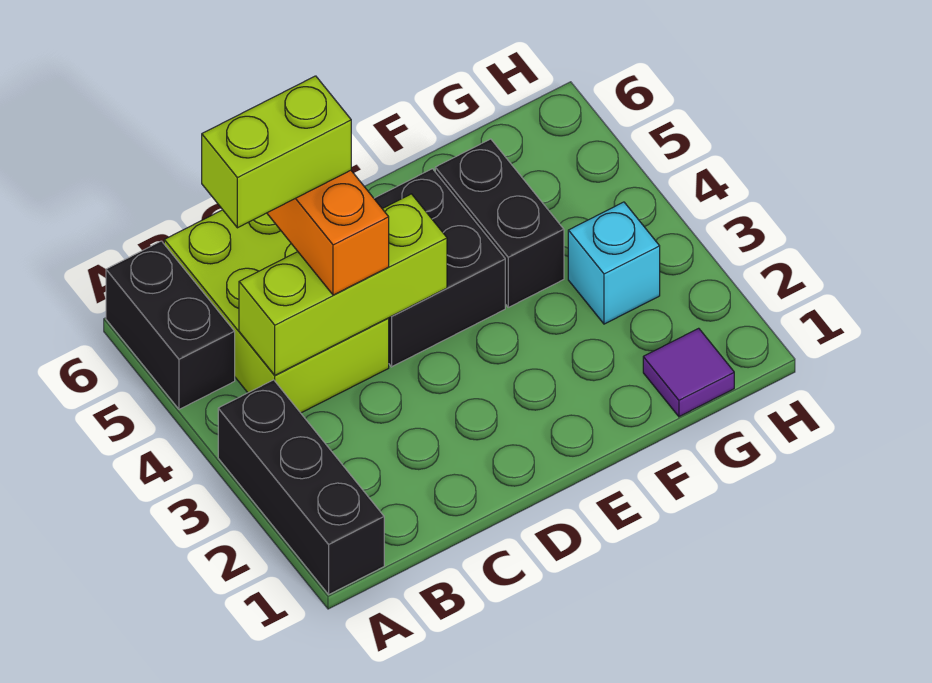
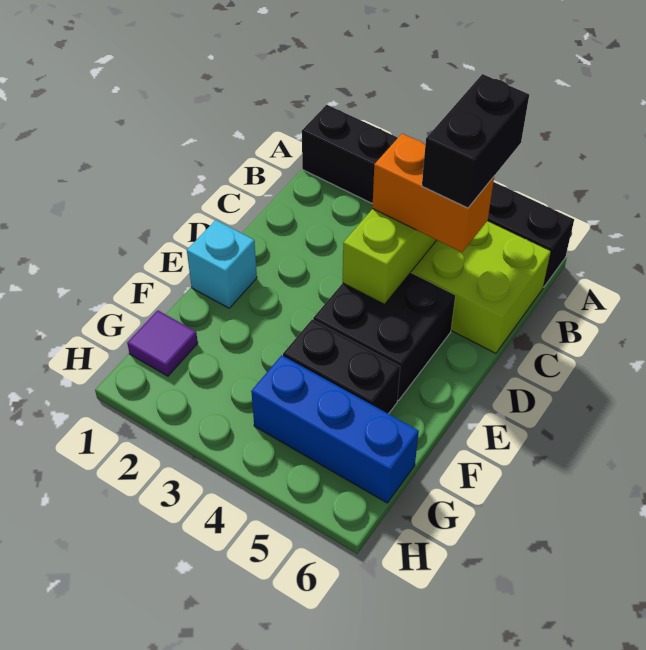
lime brick B5:C5 level 4 -> black brick B5:C5 level 4
cyan brick G3 level 1 -> cyan brick E1 level 1
none -> blue brick G4:G6 level 1

